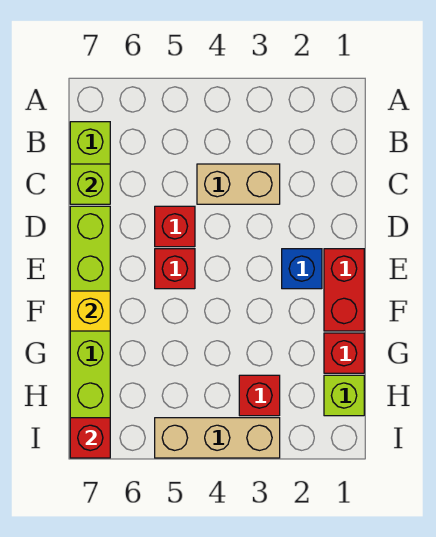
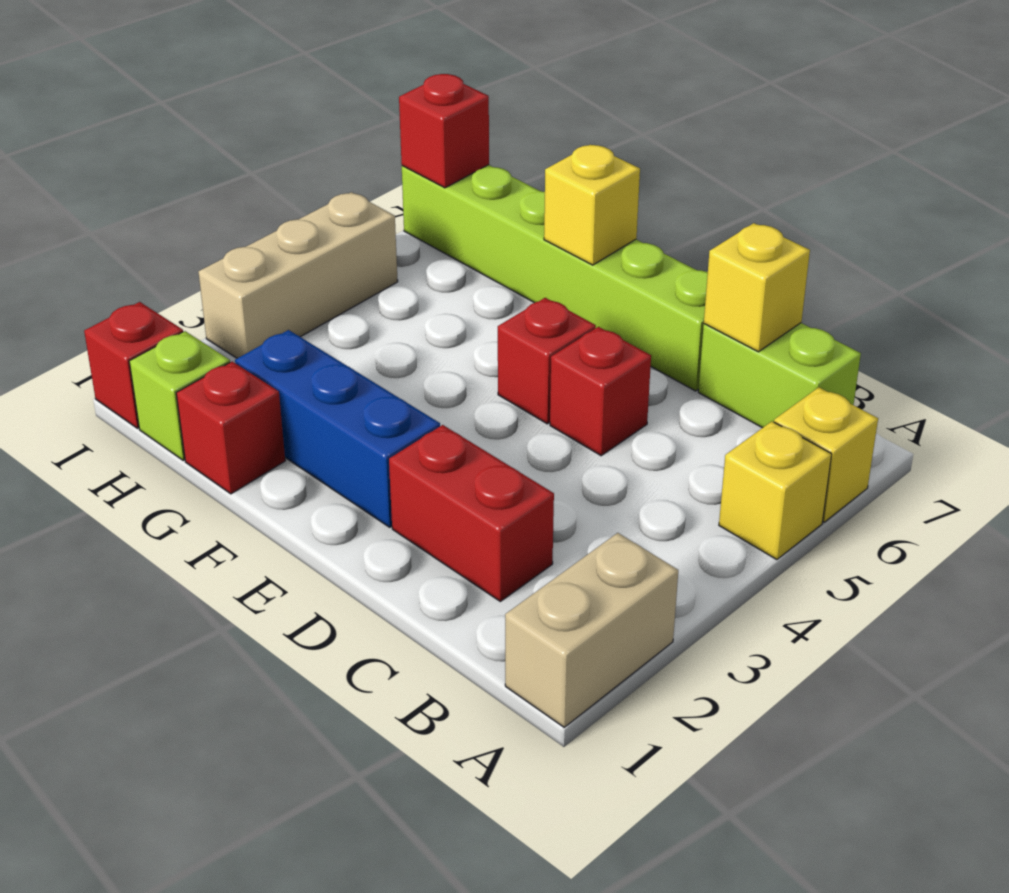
none -> yellow brick A5 level 1
none -> yellow brick A6 level 1
tan brick C3:C4 level 1 -> tan brick A1:A2 level 1
lime brick C7 level 2 -> yellow brick C7 level 2
red brick E1:F1 level 1 -> red brick C2:D2 level 1
blue brick E2 level 1 -> blue brick E2:G2 level 1
red brick H3 level 1 -> red brick I1 level 1

